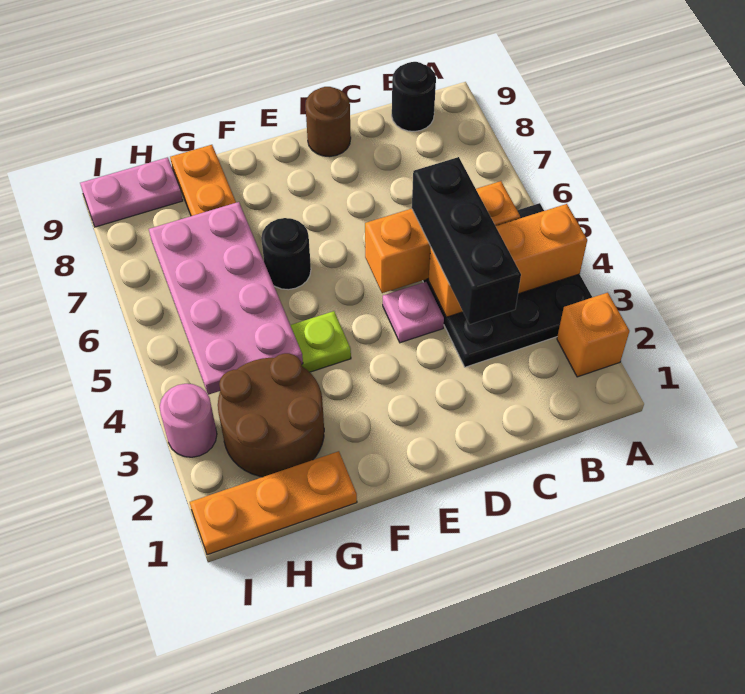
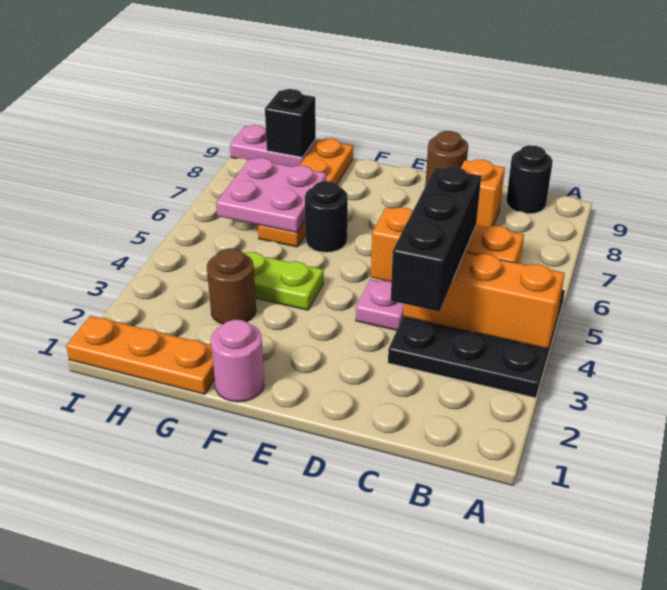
orange brick A2 level 1 -> orange brick C8 level 1
brown round brick G2:H3 level 1 -> brown round brick G3 level 1
pink plate G4:H7 level 2 -> pink plate G6:H7 level 2
none -> black brick H9 level 2
pink round brick I3 level 1 -> pink round brick F1 level 1

